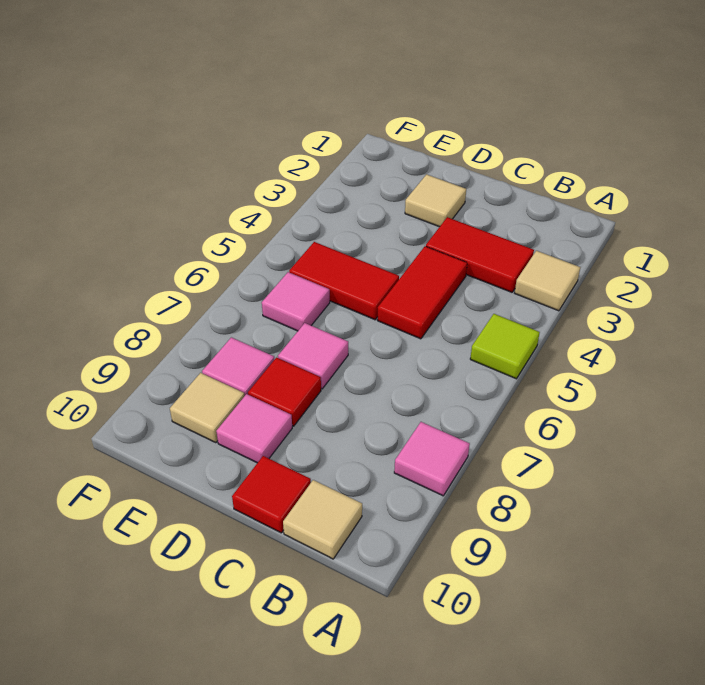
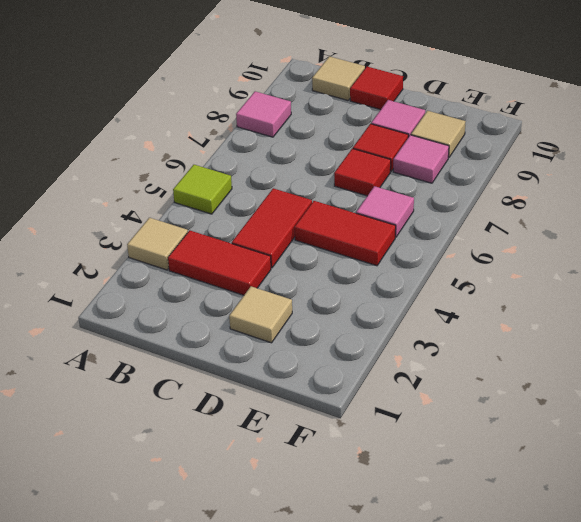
pink tile D7 level 1 -> red tile D7 level 1

